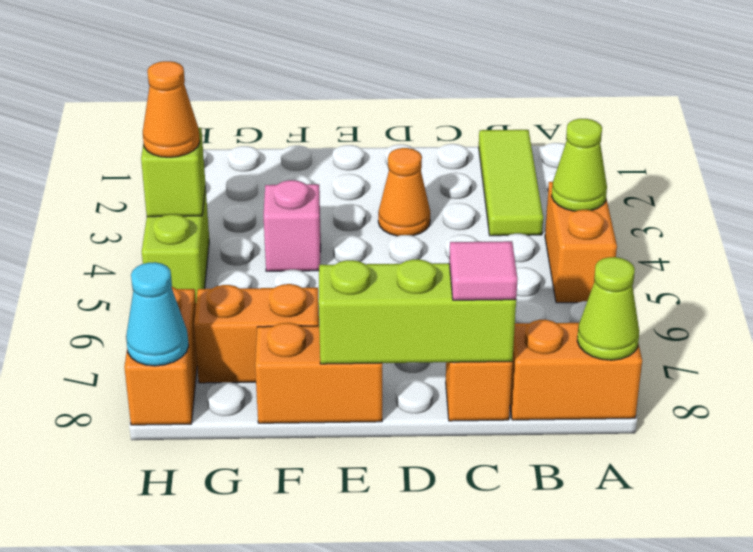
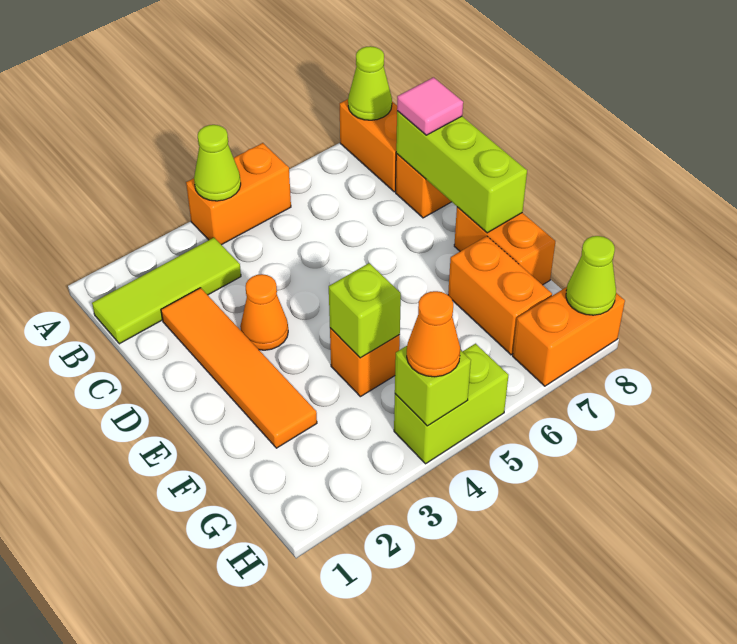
none -> orange tile C2:F2 level 1
pink brick F4 level 1 -> orange brick F4 level 1
none -> lime brick F4 level 2
cyan cone H8 level 2 -> lime cone H8 level 2

